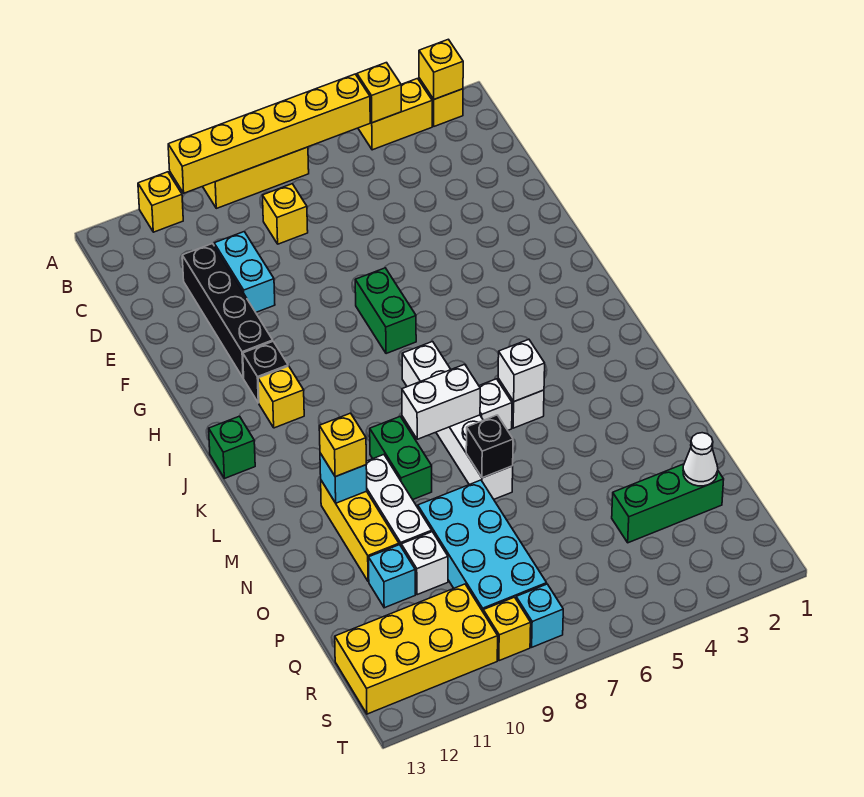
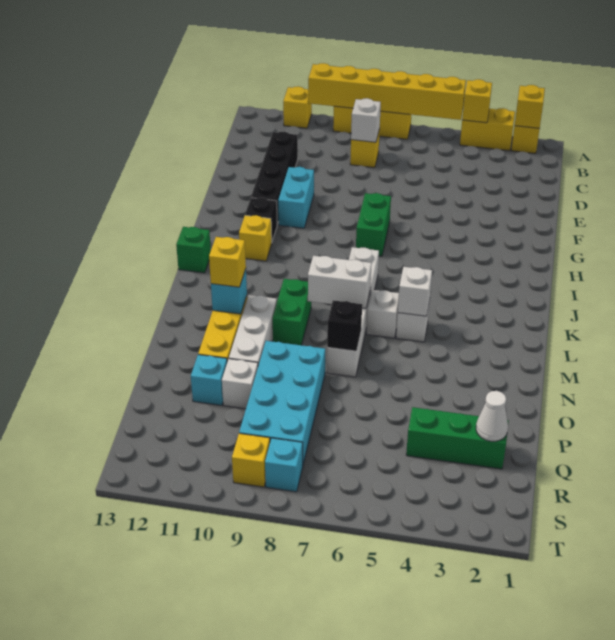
none -> white brick C8 level 2
cyan brick D10:E10 level 1 -> cyan brick F10:G10 level 1
yellow brick R10:S13 level 1 -> none

